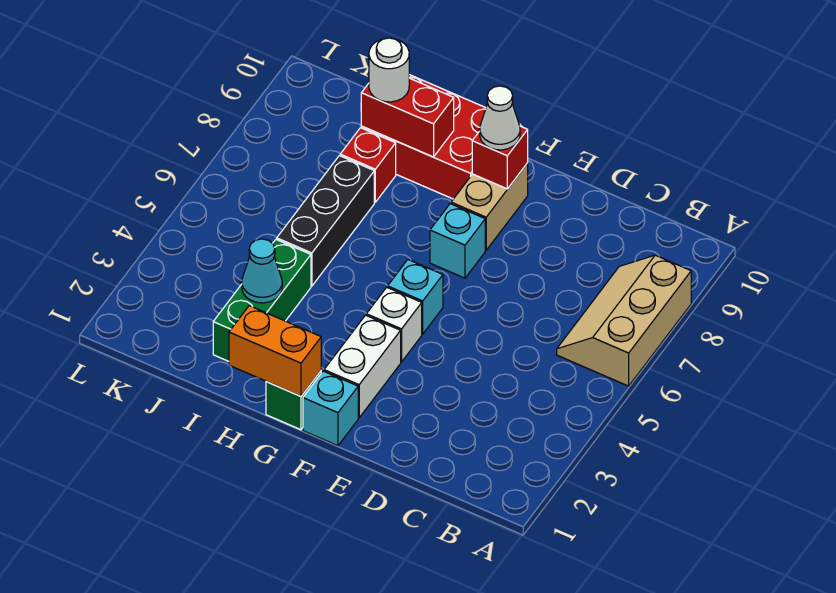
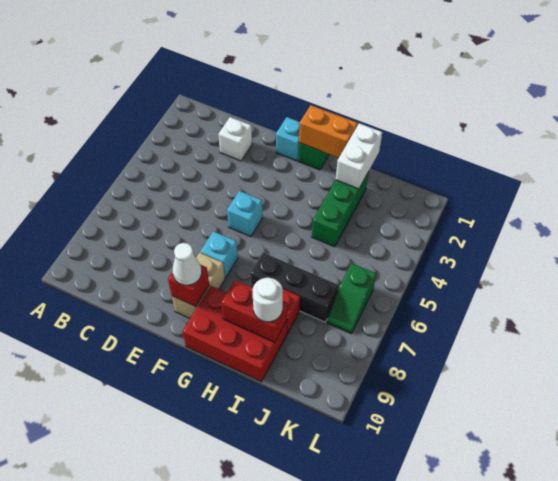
tan slope A6:B8 level 1 top A -> none
white brick F2:F3 level 1 -> white brick I1:I2 level 2
white brick F4 level 1 -> white brick D2 level 1
cyan cone I3 level 2 -> none
black brick I5:I7 level 1 -> black brick H7:J7 level 1
none -> green slope K6:K7 level 1 top 6

